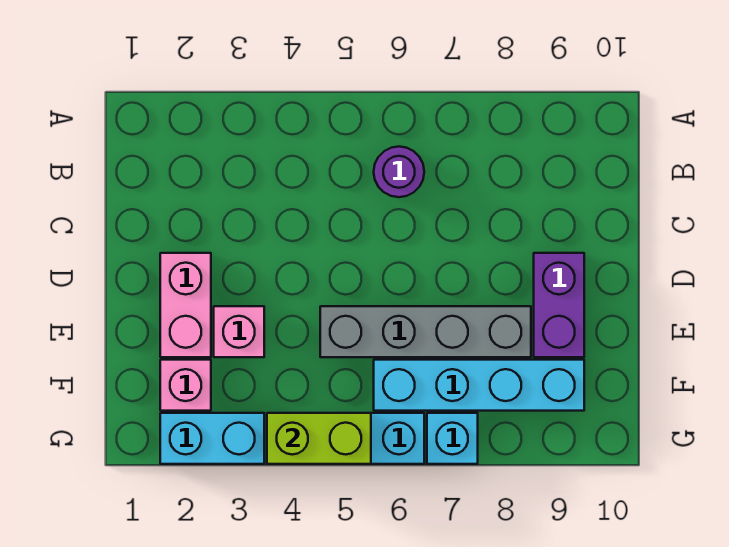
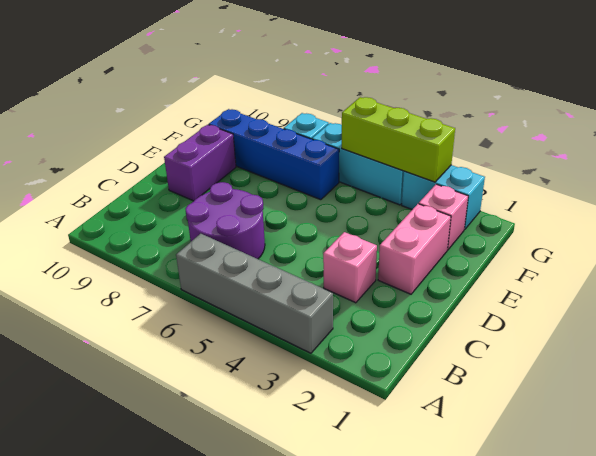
purple round brick B6 level 1 -> purple round brick B6:C7 level 1
pink brick E3 level 1 -> pink brick C3 level 1
grey brick E5:E8 level 1 -> grey brick A3:A6 level 1
cyan brick F6:F9 level 1 -> blue brick F6:F9 level 1
lime brick G4:G5 level 2 -> lime brick G3:G5 level 2

